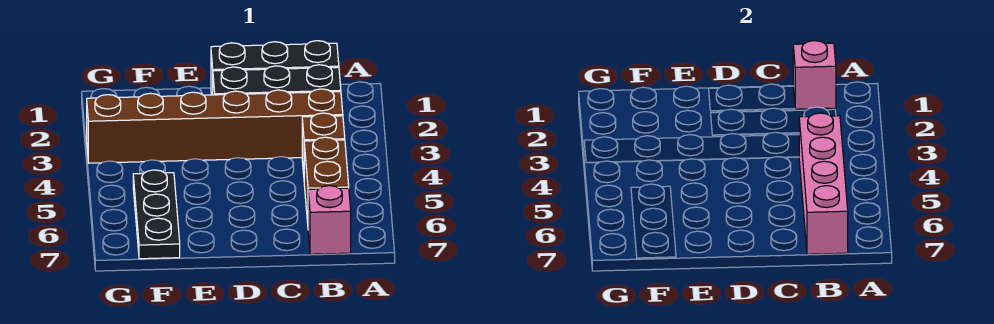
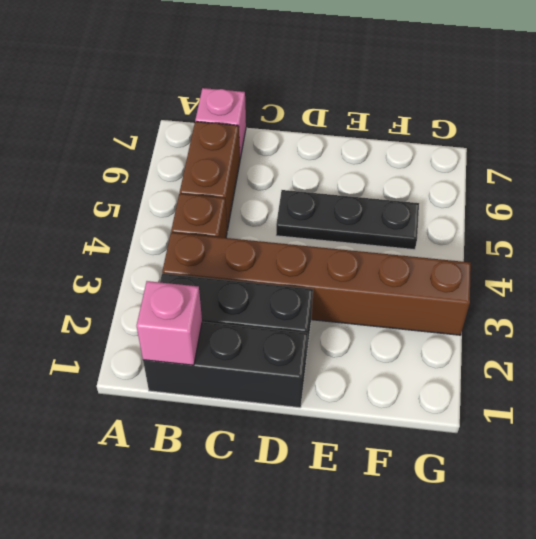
pink brick B4:B7 level 2 -> none
black plate F5:F7 level 1 -> black plate D5:F5 level 1

